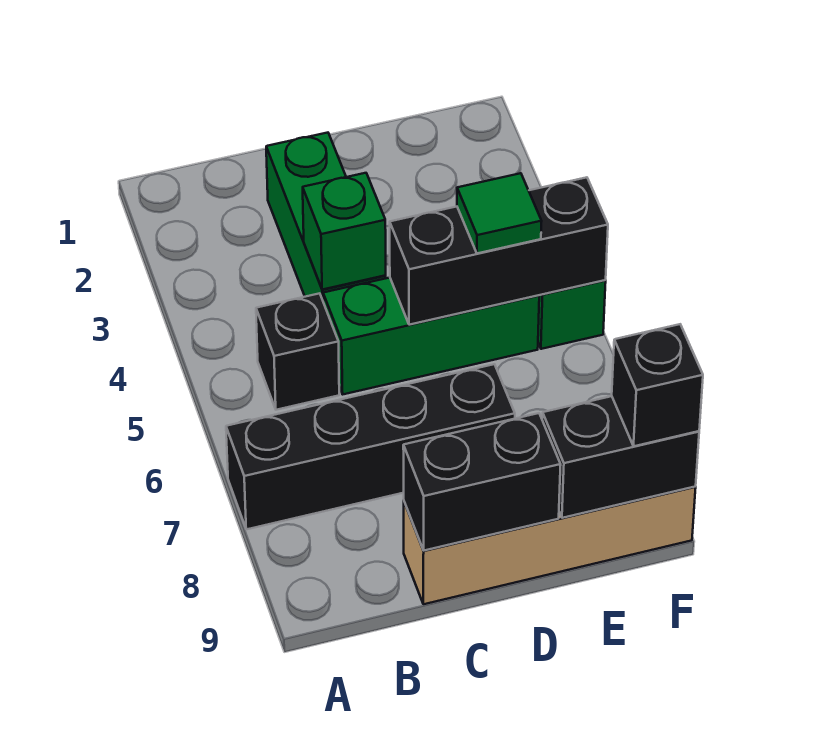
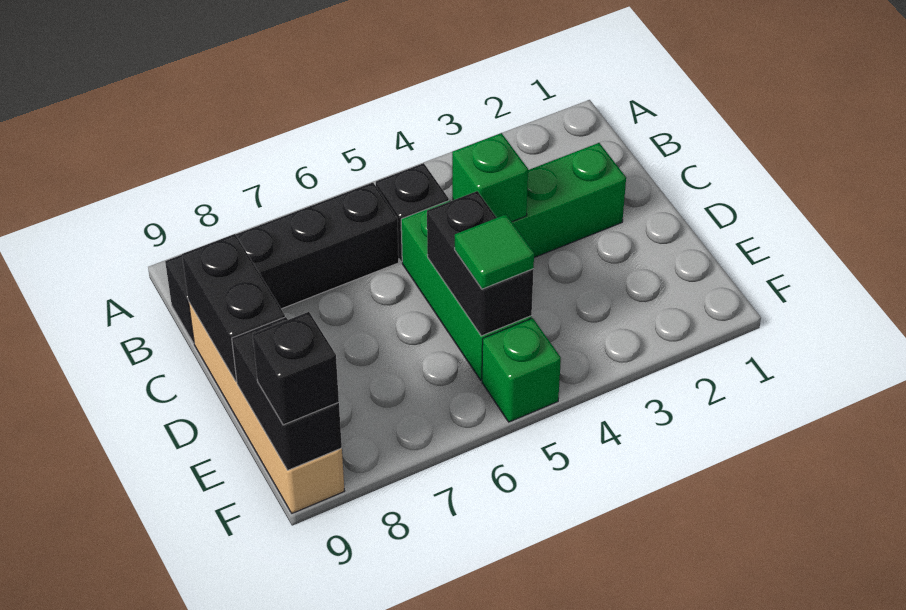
black brick A7:D7 level 1 -> black brick B6:B9 level 1
black brick D5:F5 level 2 -> black brick D5:E5 level 2

